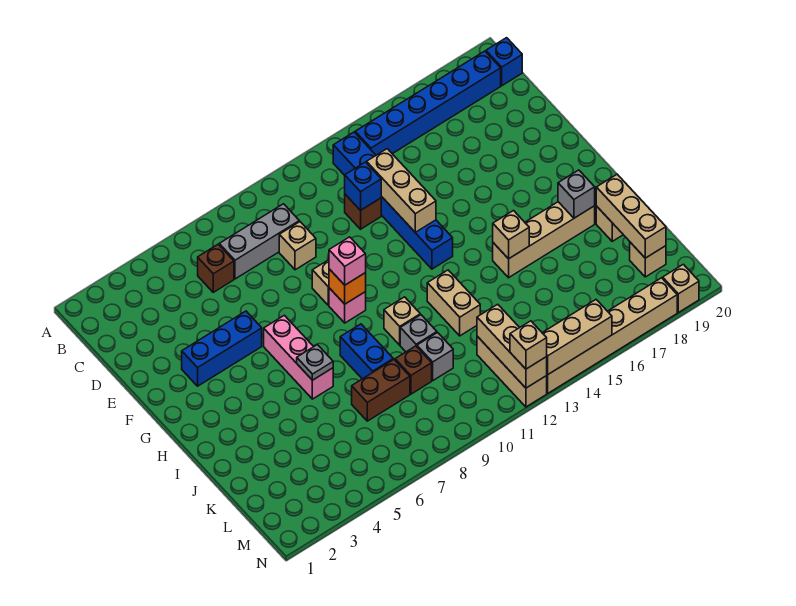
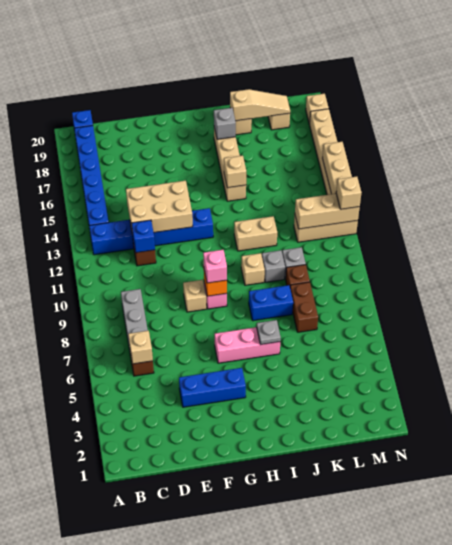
tan brick D9 level 1 -> tan brick C6 level 2
tan brick D13:F13 level 2 -> tan brick D13:F14 level 2
blue brick F3:F5 level 1 -> blue brick E4:G4 level 1
tan brick J19:L19 level 2 -> tan slope J19:L19 level 2 top J

